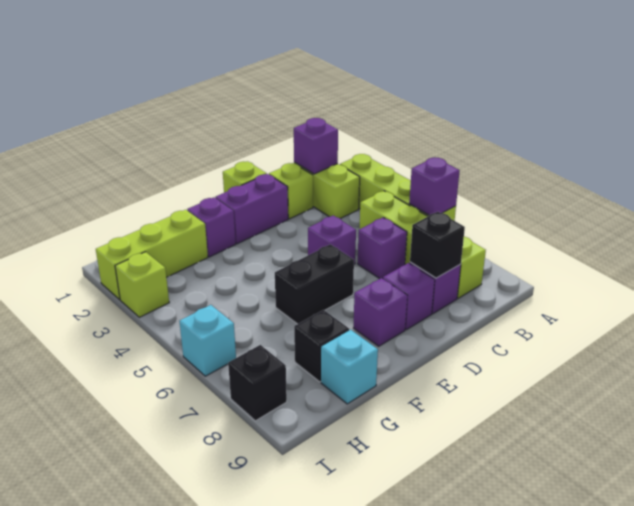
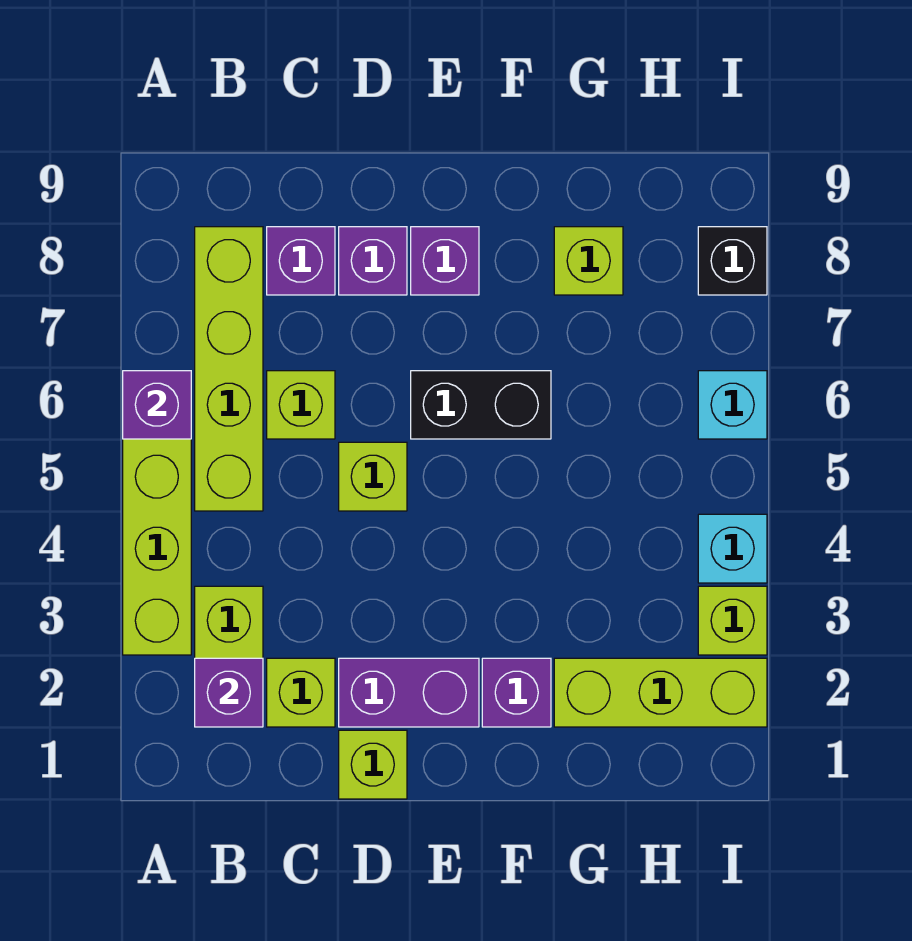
purple brick C6 level 1 -> lime brick C6 level 1
black brick C8 level 2 -> none
purple brick D5 level 1 -> lime brick D5 level 1
black brick G8 level 1 -> lime brick G8 level 1
cyan brick G9 level 1 -> cyan brick I4 level 1

